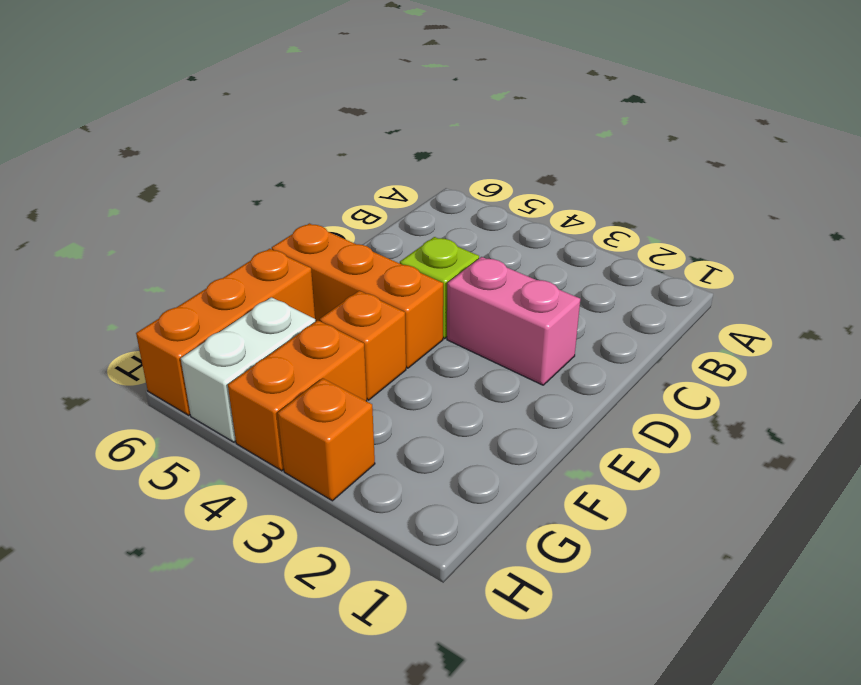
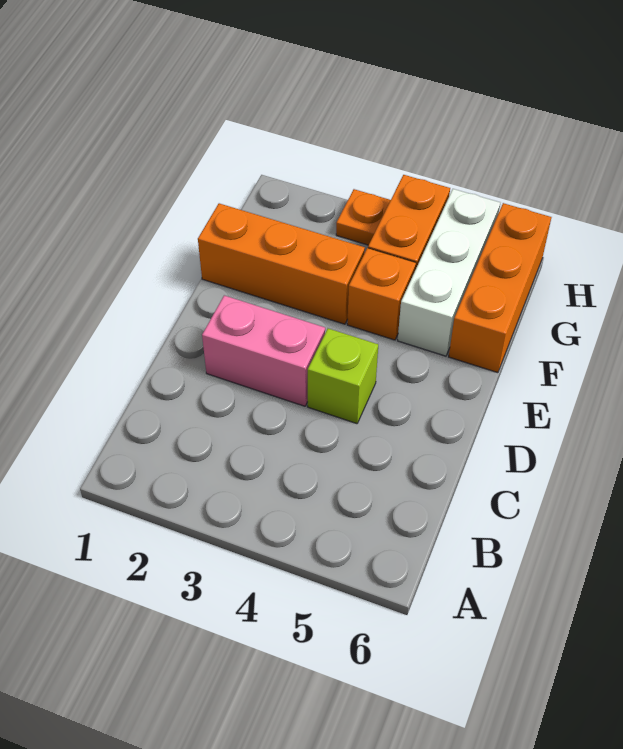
orange brick E4:E6 level 1 -> orange brick F1:F3 level 1
white brick G5:H5 level 1 -> white brick F5:H5 level 1
orange brick H3 level 1 -> orange plate H3 level 1

